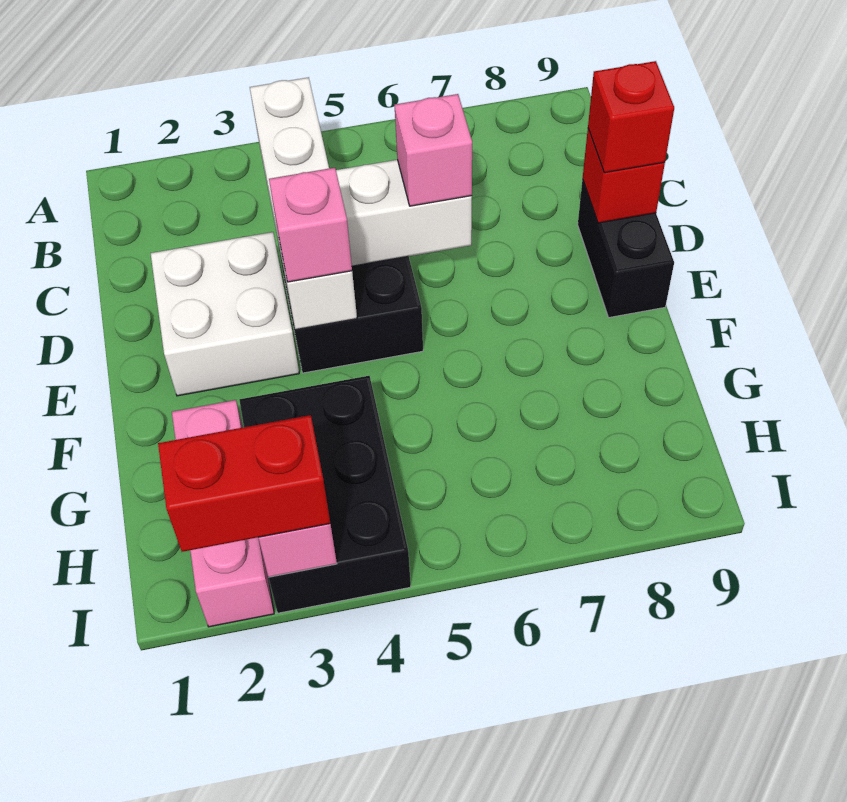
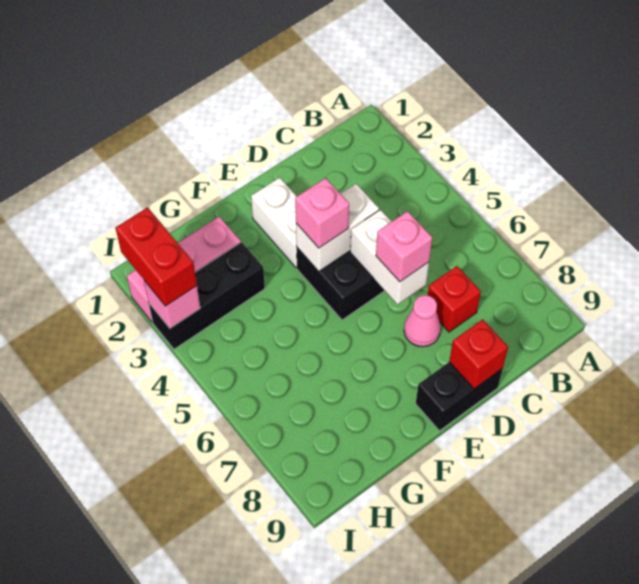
white brick B4:E4 level 2 -> white brick D4:E4 level 2
white brick D2:E3 level 1 -> white brick E2:E3 level 1
none -> pink cone D7 level 1
red brick D9 level 3 -> red brick C7 level 1
black brick G3:I4 level 1 -> black brick G3:I3 level 1

